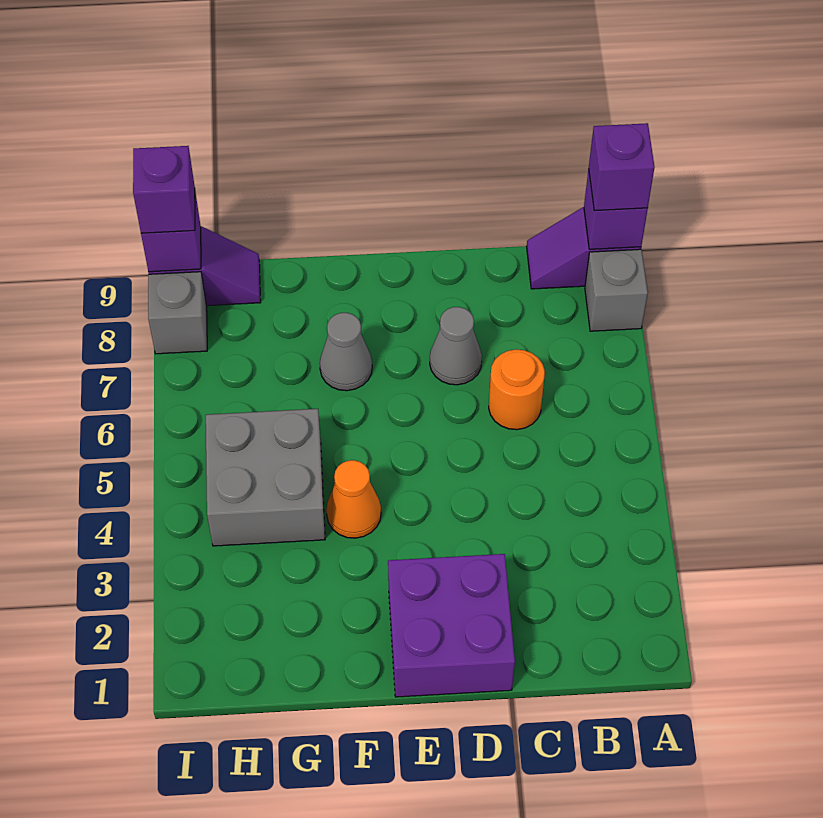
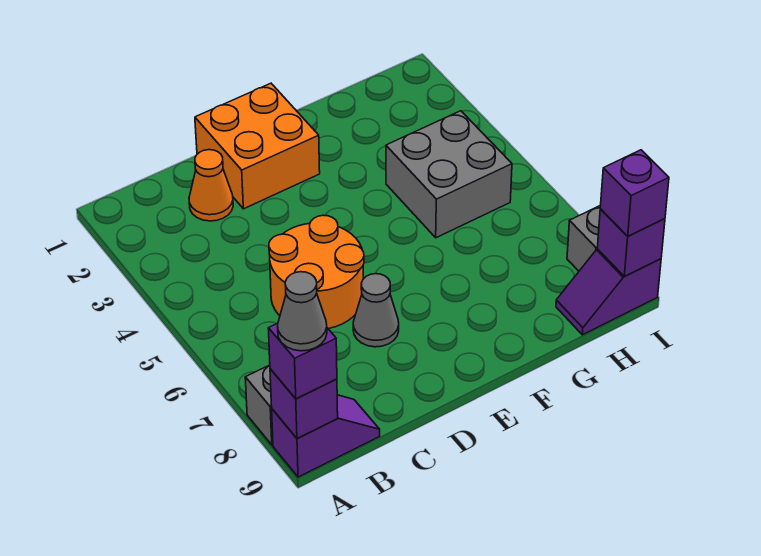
orange round brick C6 level 1 -> orange round brick C5:D6 level 1
purple brick D1:E2 level 1 -> orange brick D1:E2 level 1
orange cone F4 level 1 -> orange cone C2 level 1
grey cone F7 level 1 -> grey cone A9 level 4

